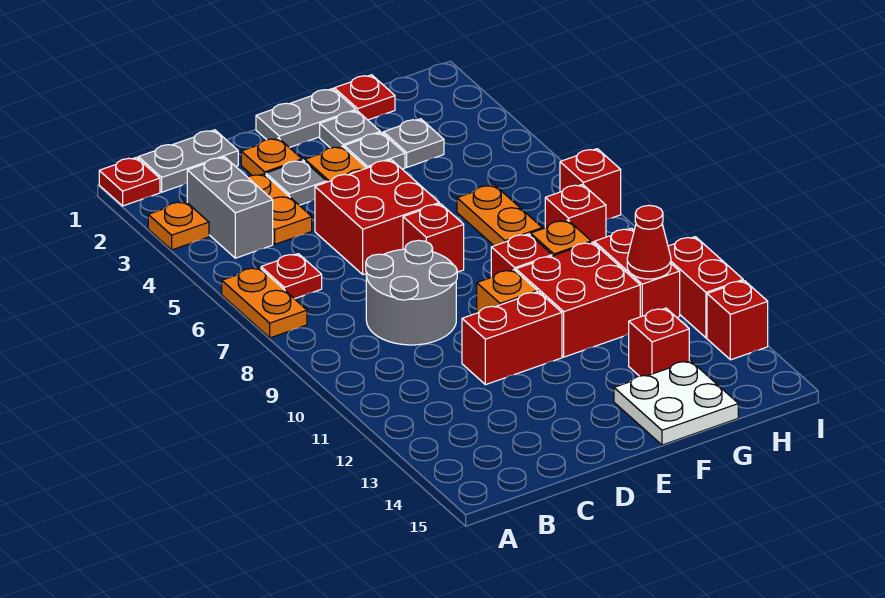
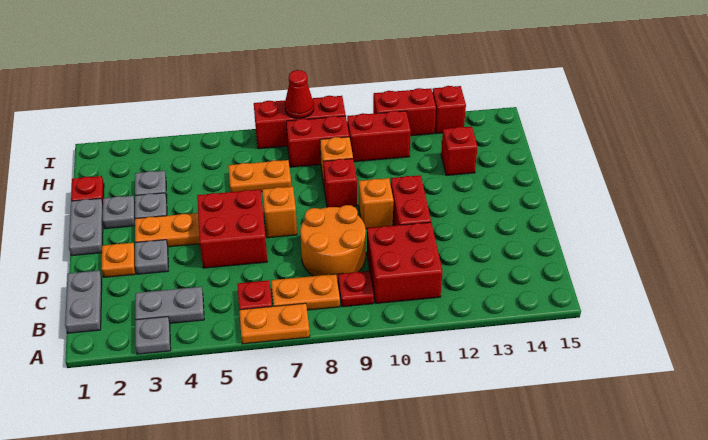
red plate A1 level 1 -> red plate B9 level 1
orange plate A3 level 1 -> grey plate A3 level 1
grey brick B3:B4 level 1 -> grey plate B3:B4 level 1
orange plate C3:C4 level 1 -> orange plate B7:B8 level 1
grey round brick C8:D9 level 1 -> orange round brick C8:D9 level 1
red brick E7 level 1 -> orange brick E7 level 1
red brick F10:G11 level 1 -> red brick B10:C11 level 1
white plate F14:G15 level 1 -> none
red brick H8 level 1 -> red brick H8:H9 level 1
red cone H11 level 2 -> red cone I8 level 2
red brick I7 level 1 -> red brick I7:I9 level 1

